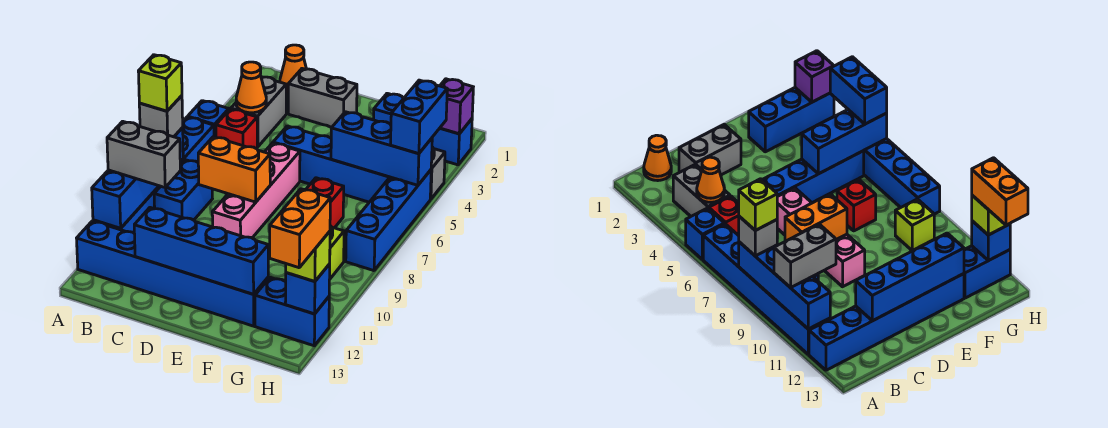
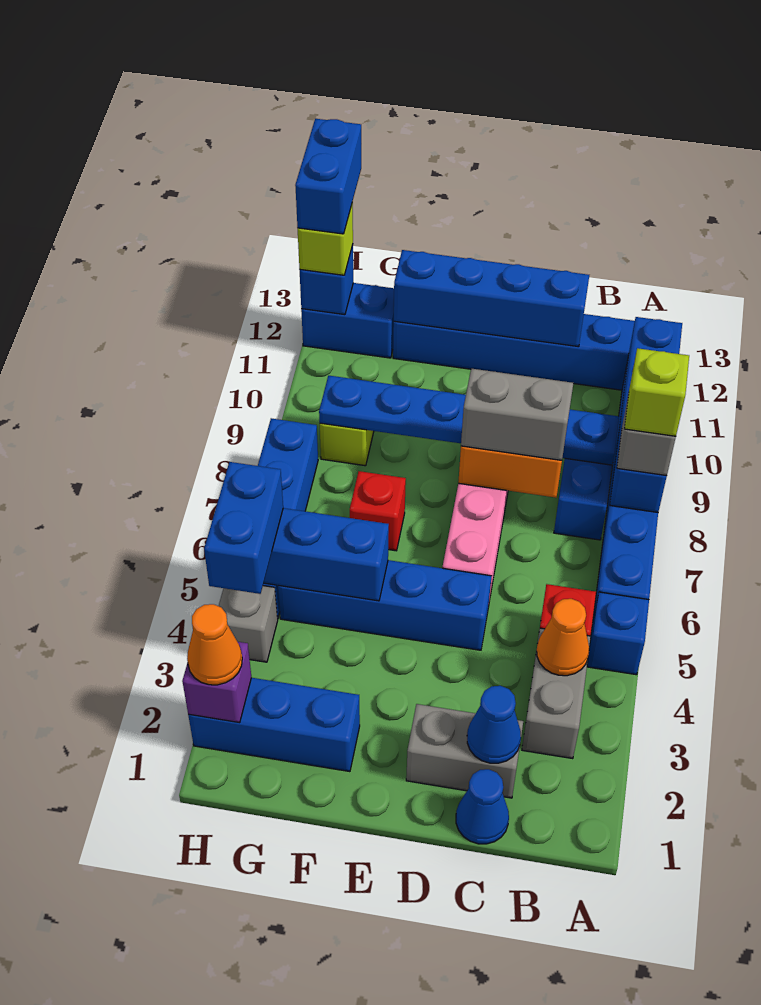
grey brick A10:B10 level 3 -> grey brick C8:D8 level 3
orange cone B1 level 1 -> orange cone H2 level 3
none -> blue plate B9:G9 level 2
none -> blue cone C1 level 1
none -> blue cone C2 level 2
orange brick H12:H13 level 4 -> blue brick H12:H13 level 4

